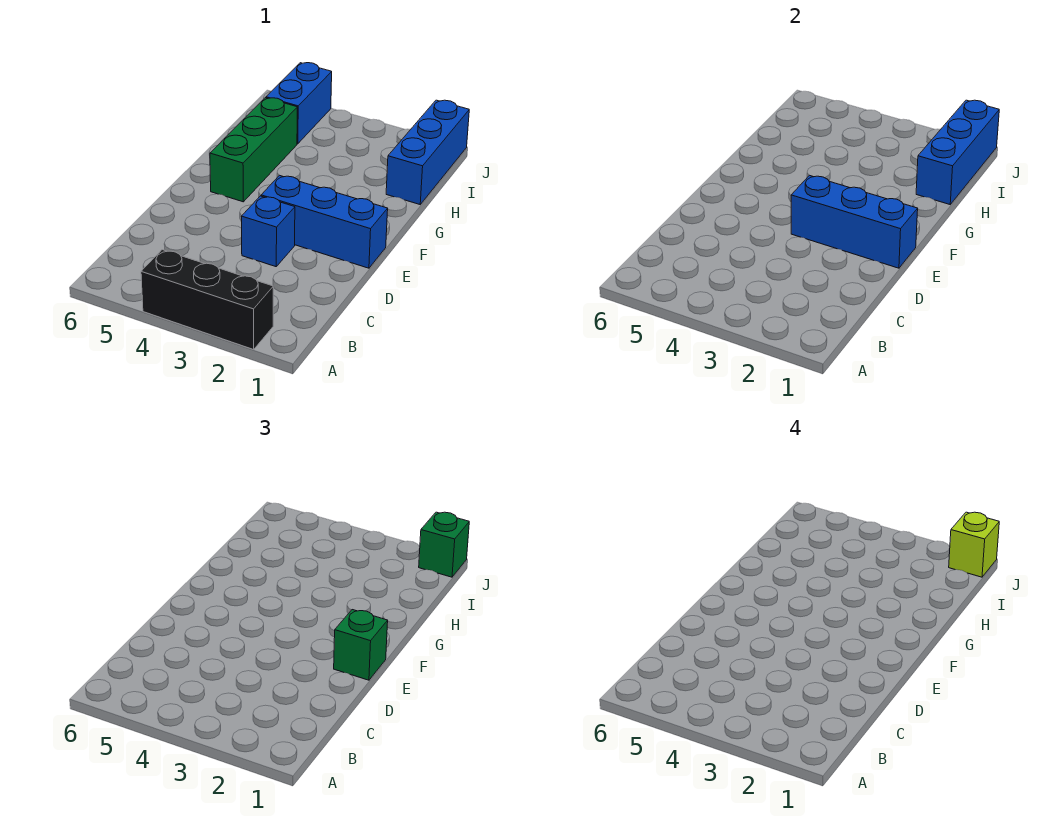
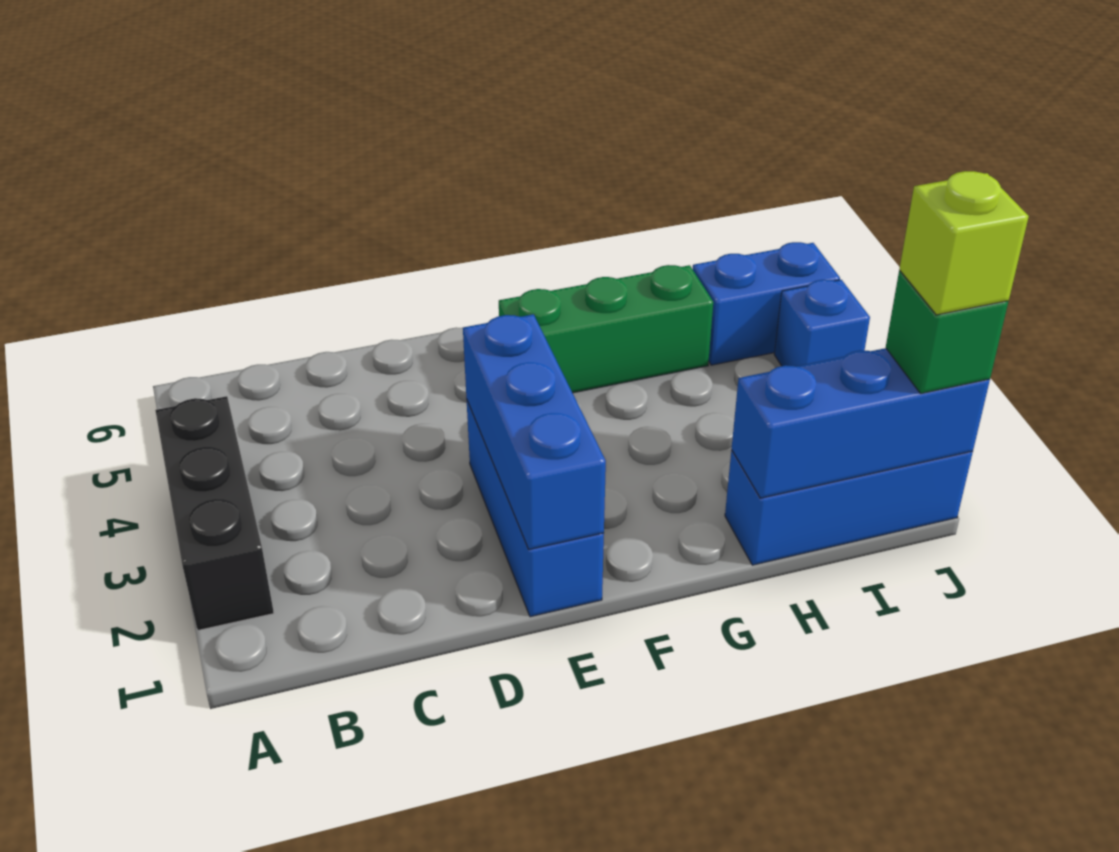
blue brick D3 level 1 -> blue brick J4 level 1
green brick E1 level 3 -> none

